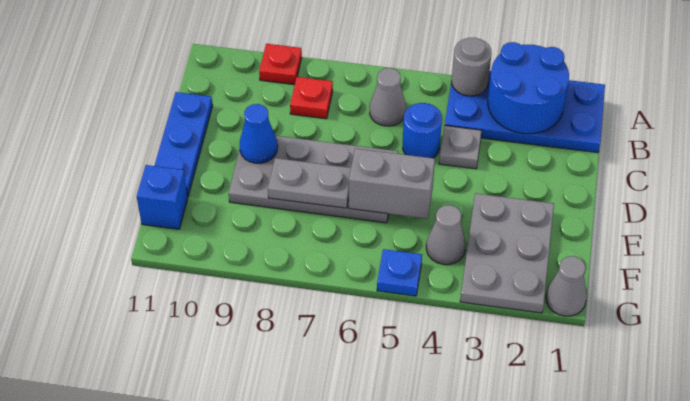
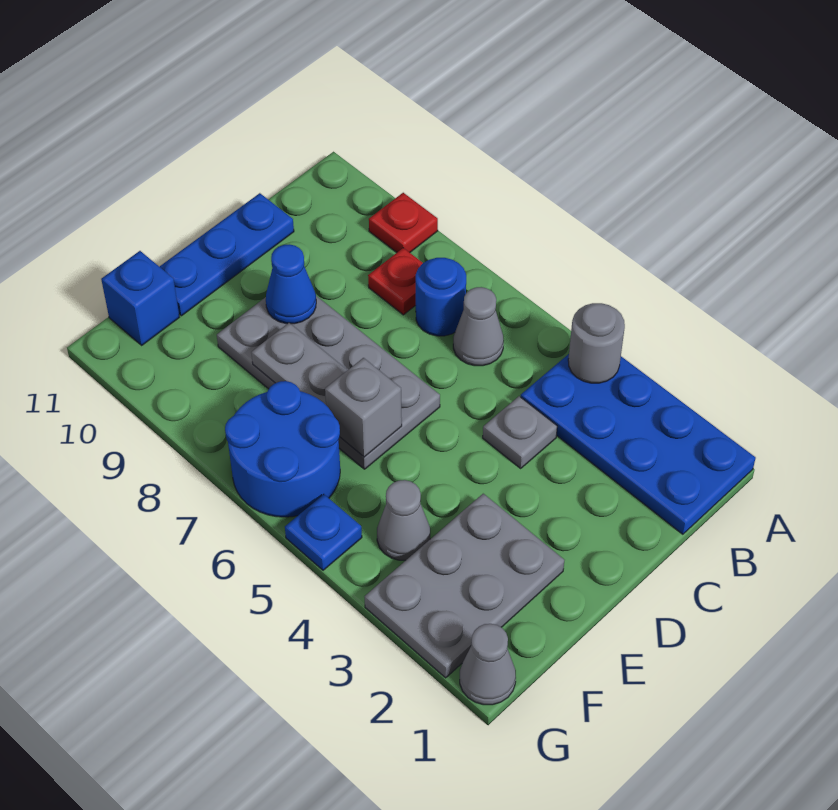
blue round brick A2:B3 level 2 -> blue round brick F6:G7 level 1
blue round brick C5 level 1 -> blue round brick B7 level 1
grey brick E5:E6 level 2 -> grey brick E6 level 2

